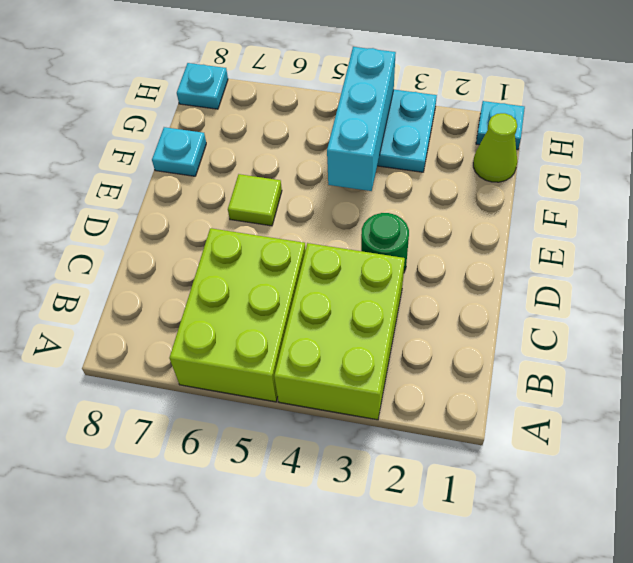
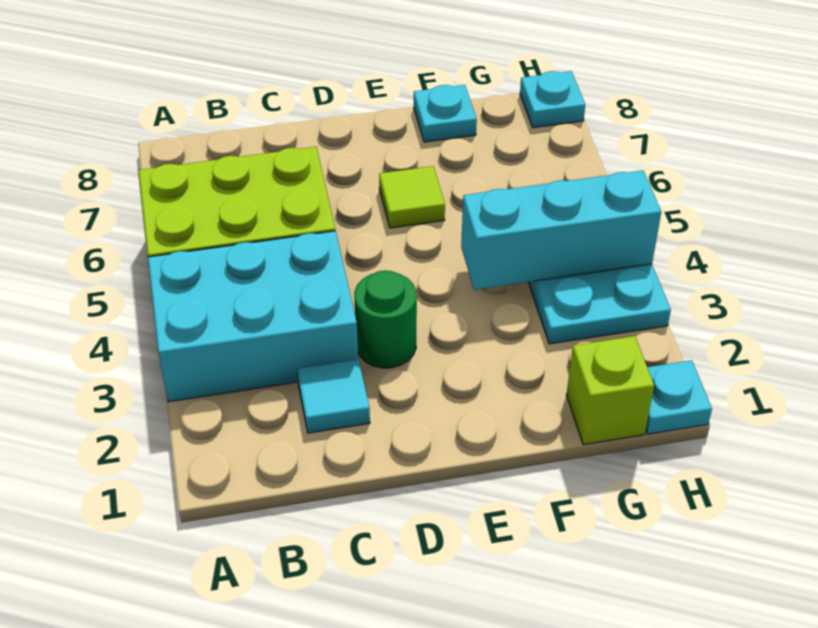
lime brick A3:C4 level 1 -> cyan brick A3:C4 level 1
none -> cyan tile C2 level 1
lime cone G1 level 1 -> lime brick G1 level 1

